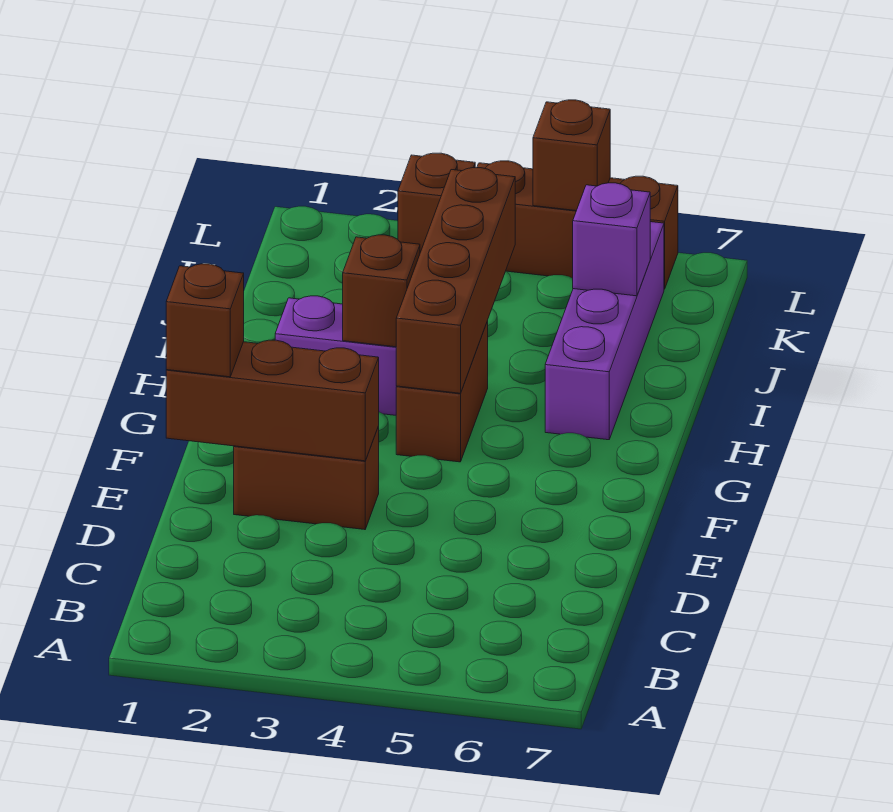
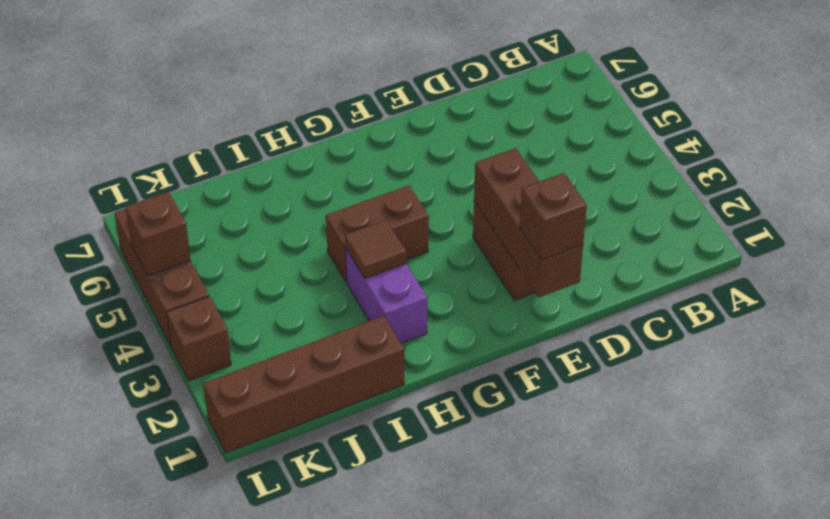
brown brick G4:J4 level 2 -> brown brick I1:L1 level 1
brown brick H3 level 2 -> brown tile H3 level 2
purple brick H6:K6 level 1 -> none
purple brick J6 level 2 -> none

